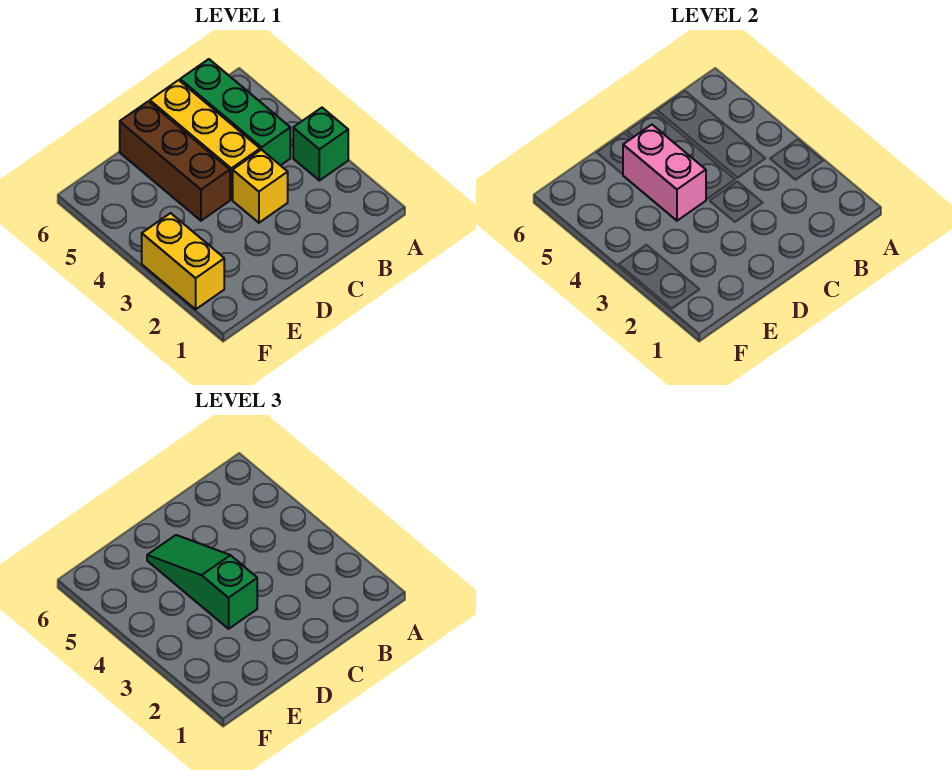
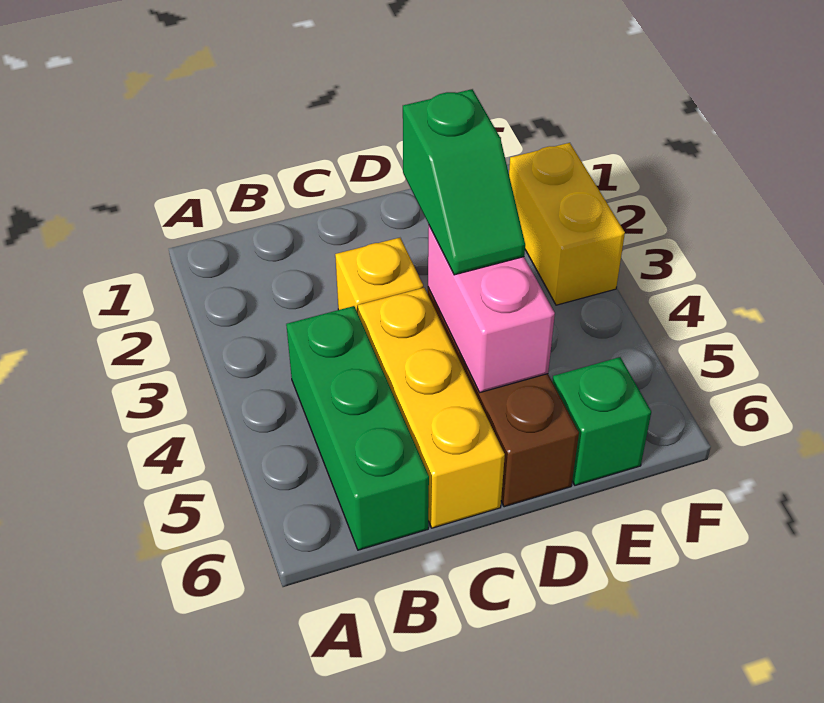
green brick A3 level 1 -> green brick E6 level 1
green slope D3:D5 level 3 top 3 -> green slope D3:D4 level 3 top 3

